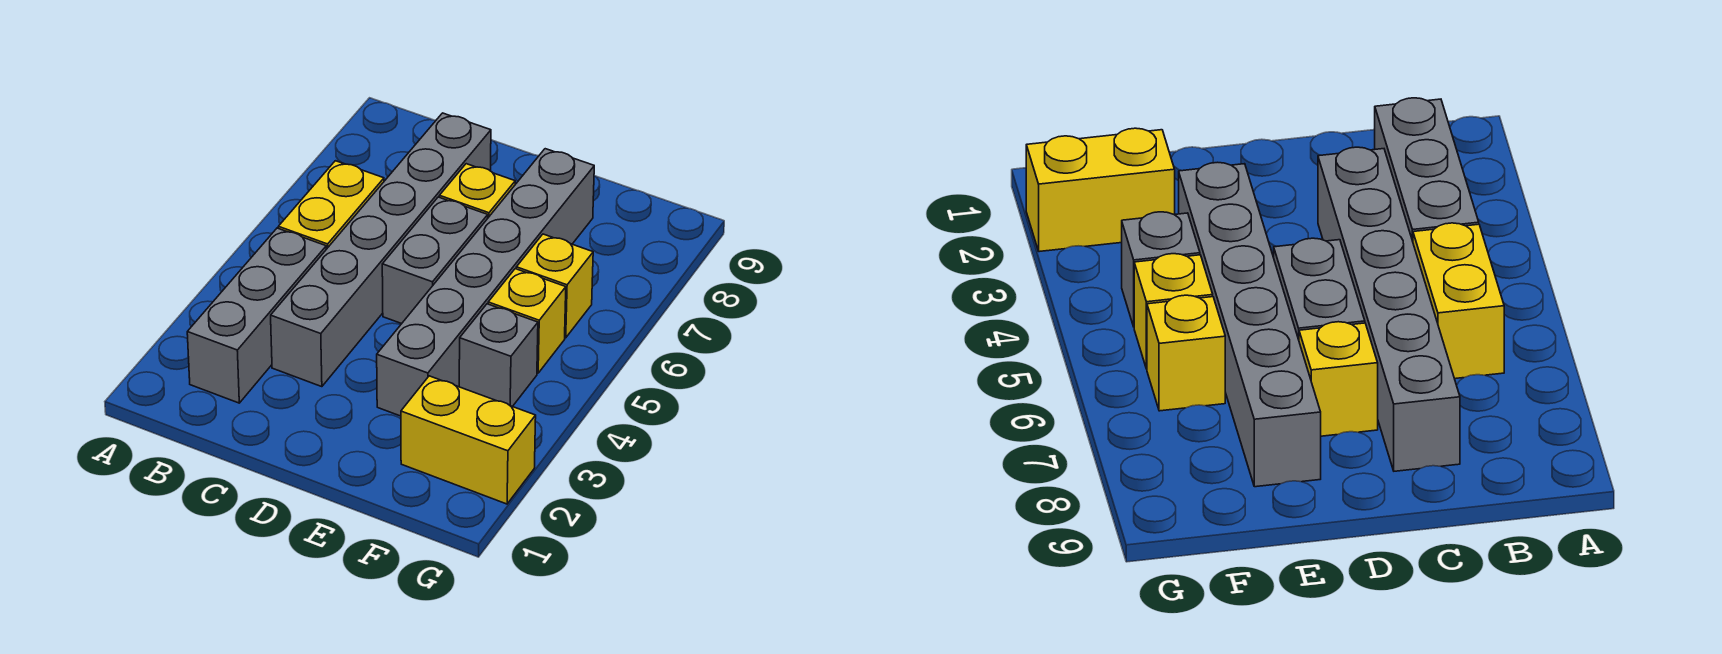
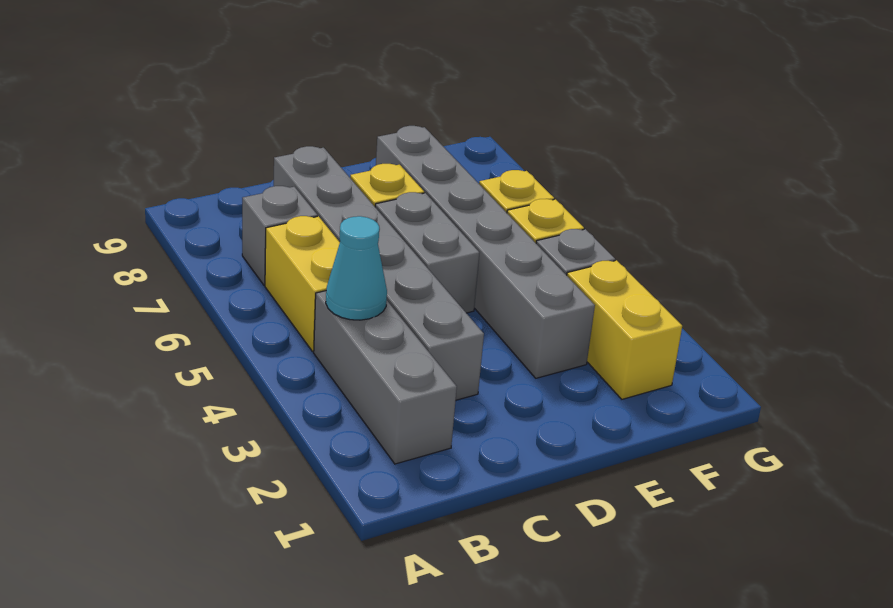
none -> cyan cone B4 level 2
none -> grey brick B7 level 1
yellow brick F2:G2 level 1 -> yellow brick F2:F3 level 1

